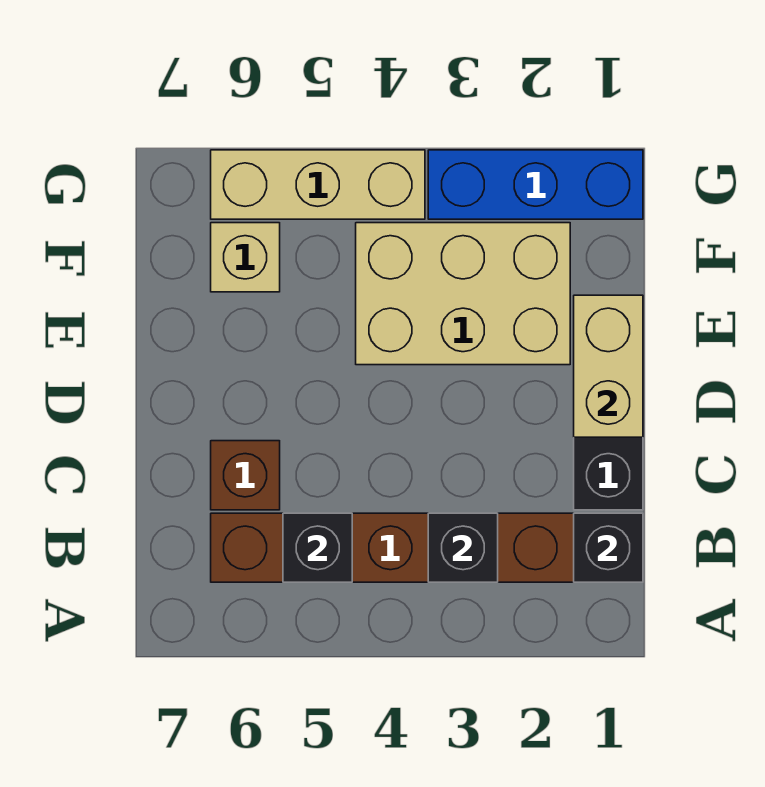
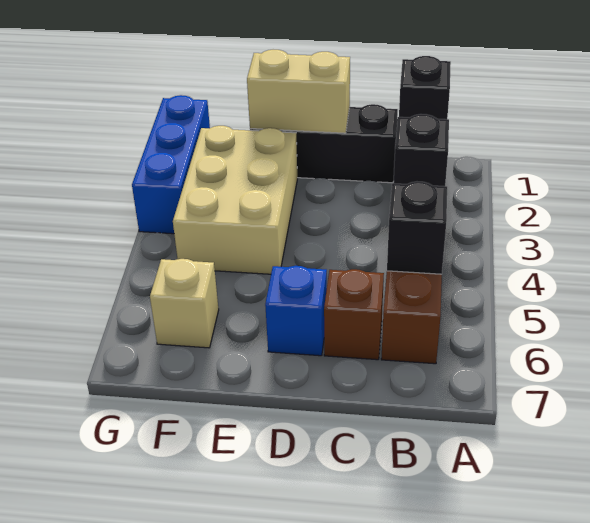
none -> blue brick D6 level 1
tan brick G4:G6 level 1 -> none

